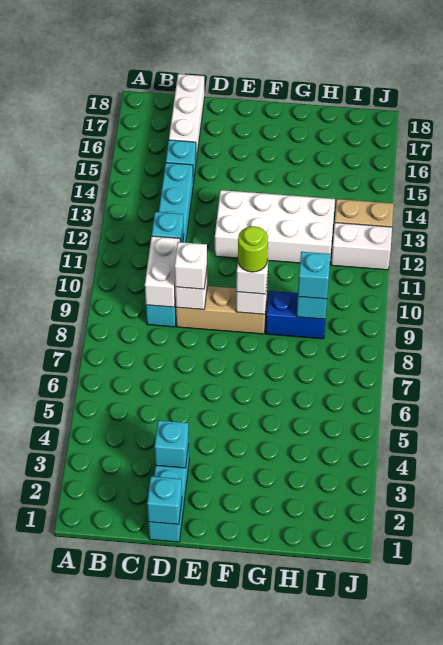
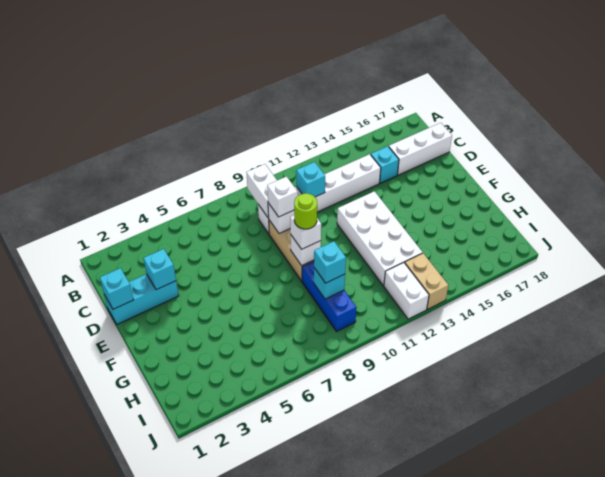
cyan brick C9:C14 level 1 -> white brick C9:C14 level 1
white brick C9:C10 level 2 -> white brick B9:C9 level 2
blue brick G9:H9 level 1 -> blue brick G9:I9 level 1

